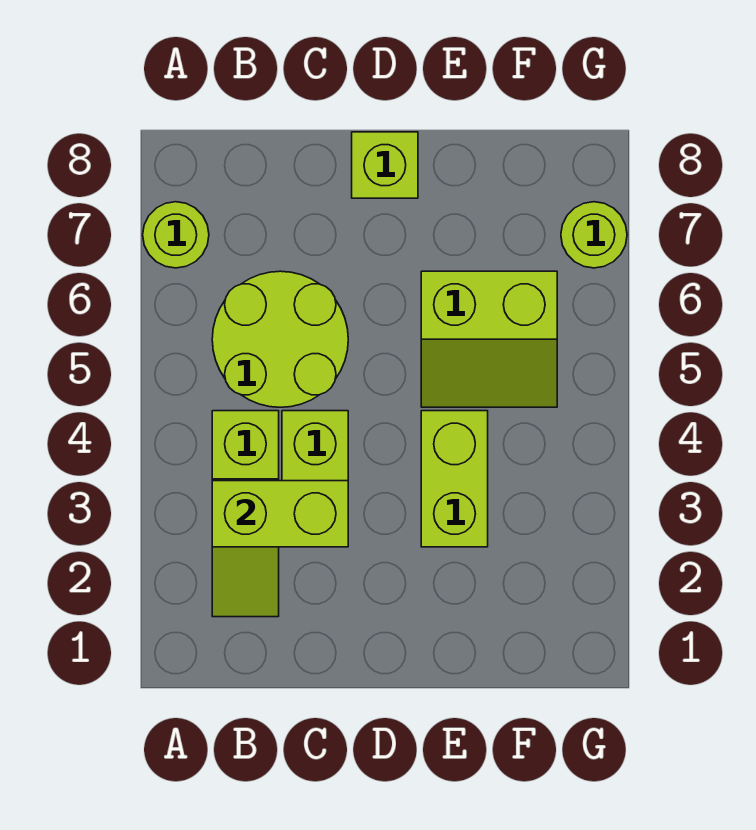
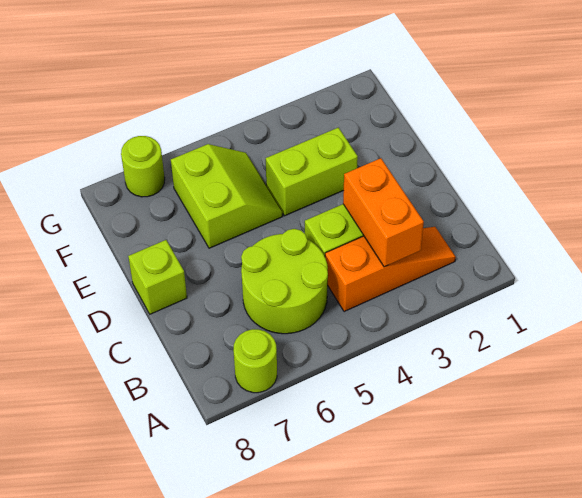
lime slope B2:B4 level 1 top 4 -> orange slope B2:B4 level 1 top 4
lime brick B3:C3 level 2 -> orange brick B3:C3 level 2

